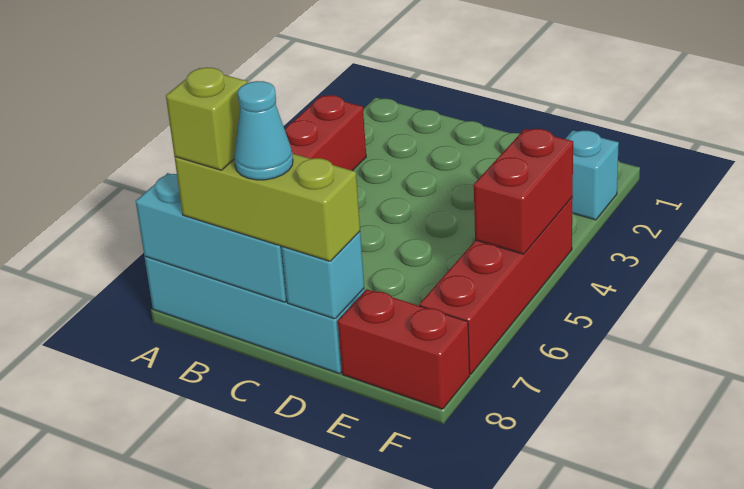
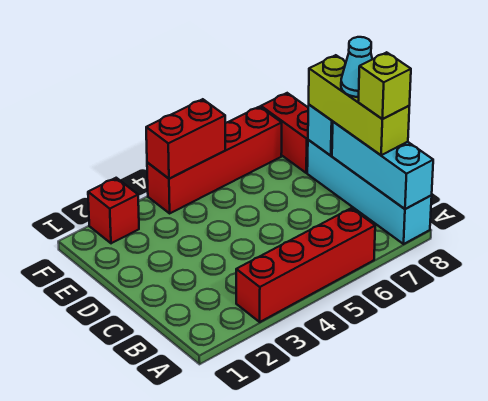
cyan brick F2 level 1 -> red brick F2 level 1

